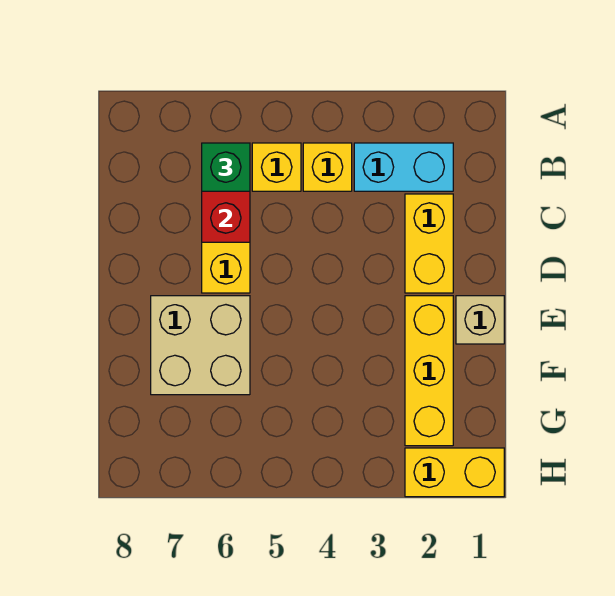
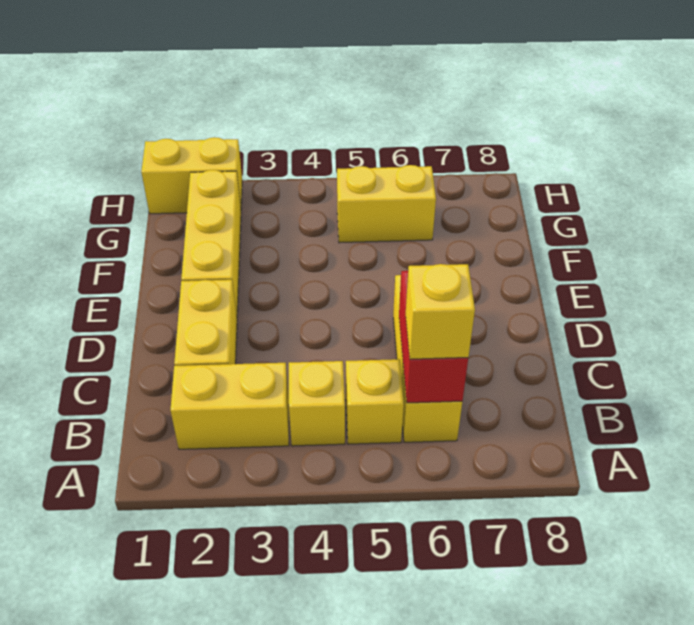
cyan brick B2:B3 level 1 -> yellow brick B2:B3 level 1
green brick B6 level 3 -> yellow brick B6 level 3
tan brick E1 level 1 -> none
tan brick E6:F7 level 1 -> none
none -> yellow brick G5:G6 level 1

